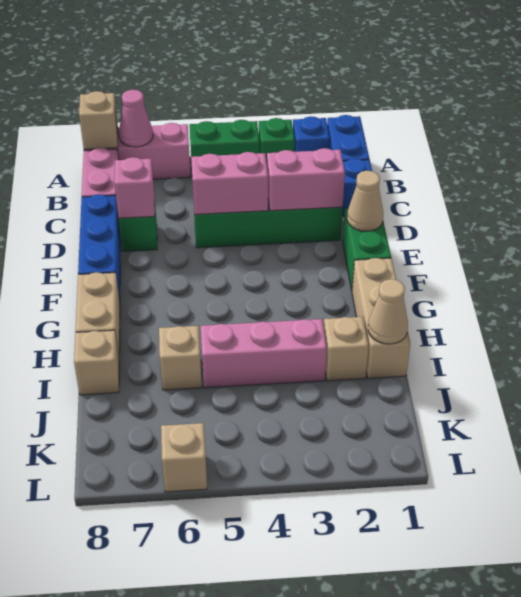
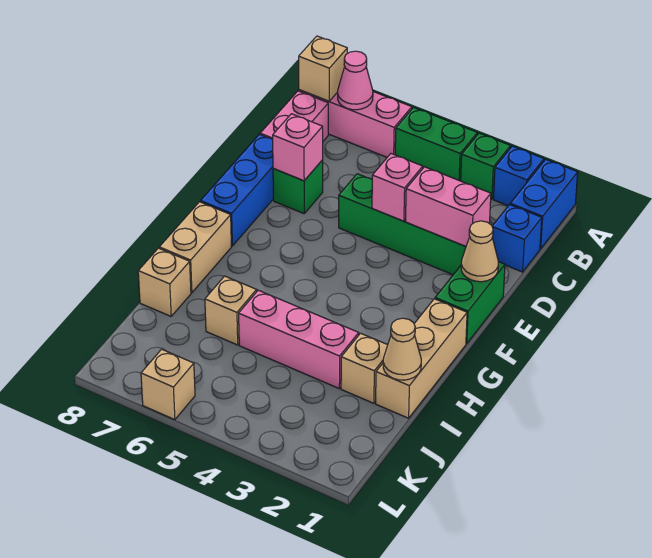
pink brick D4:D5 level 2 -> pink brick D4 level 2

